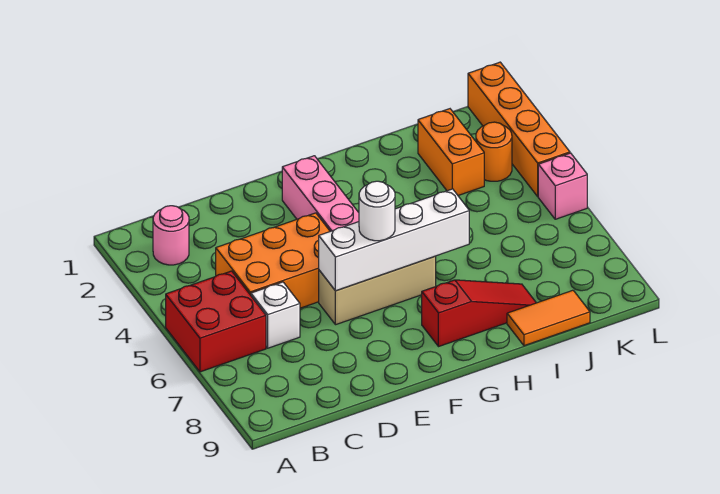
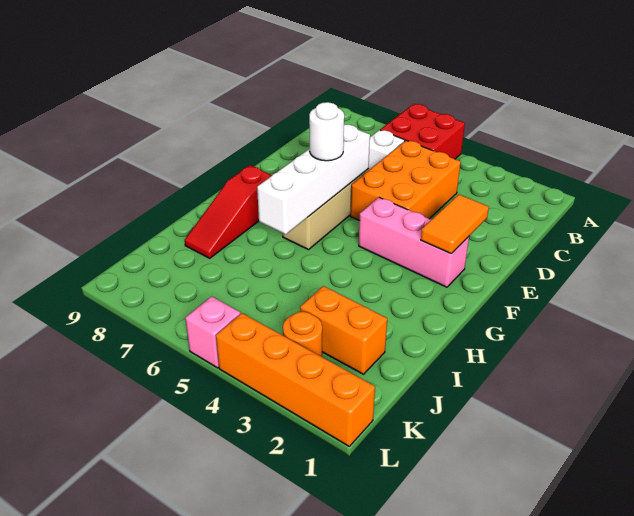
pink round brick B2 level 1 -> none
orange tile I9:J9 level 1 -> orange tile E2:F2 level 2

